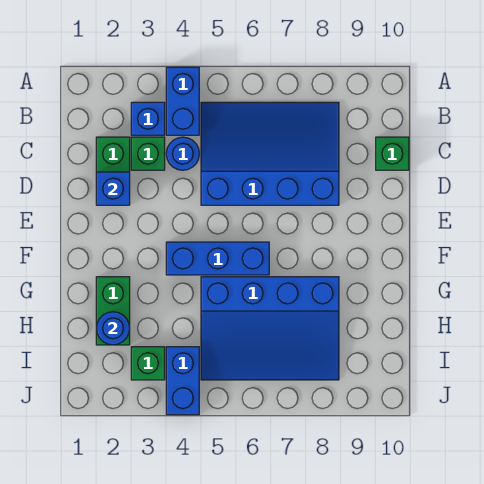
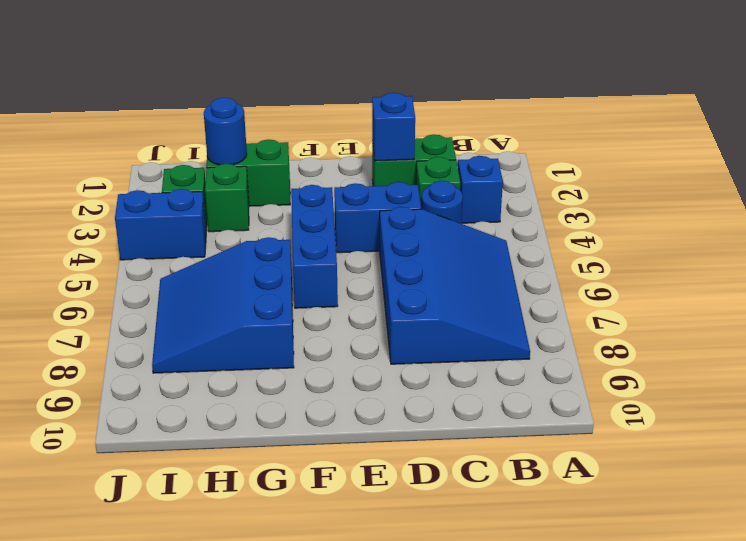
blue brick A4:B4 level 1 -> blue brick D4:E4 level 1
green brick C10 level 1 -> green brick H3 level 1
blue slope G5:I8 level 1 top G -> blue slope G6:I8 level 1 top G

